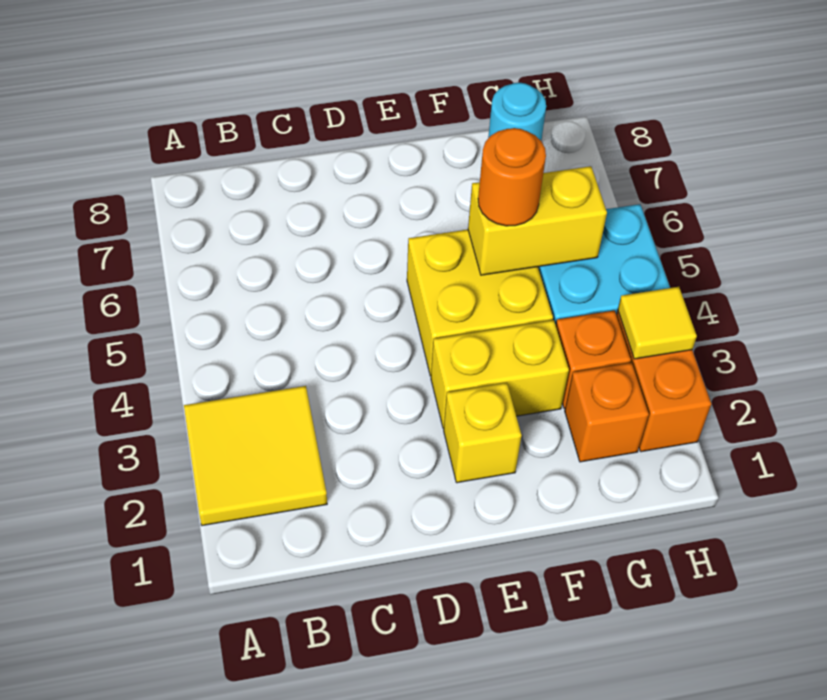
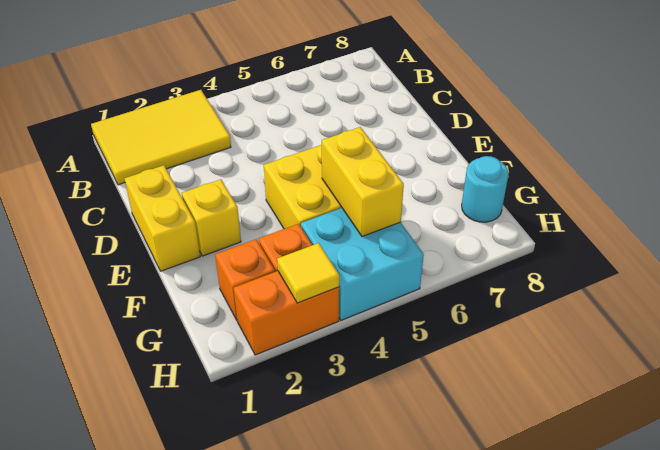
yellow tile A2:B3 level 1 -> yellow tile A1:B3 level 1
yellow brick E3:F3 level 1 -> yellow brick D1:E1 level 1
orange round brick F5 level 3 -> none

